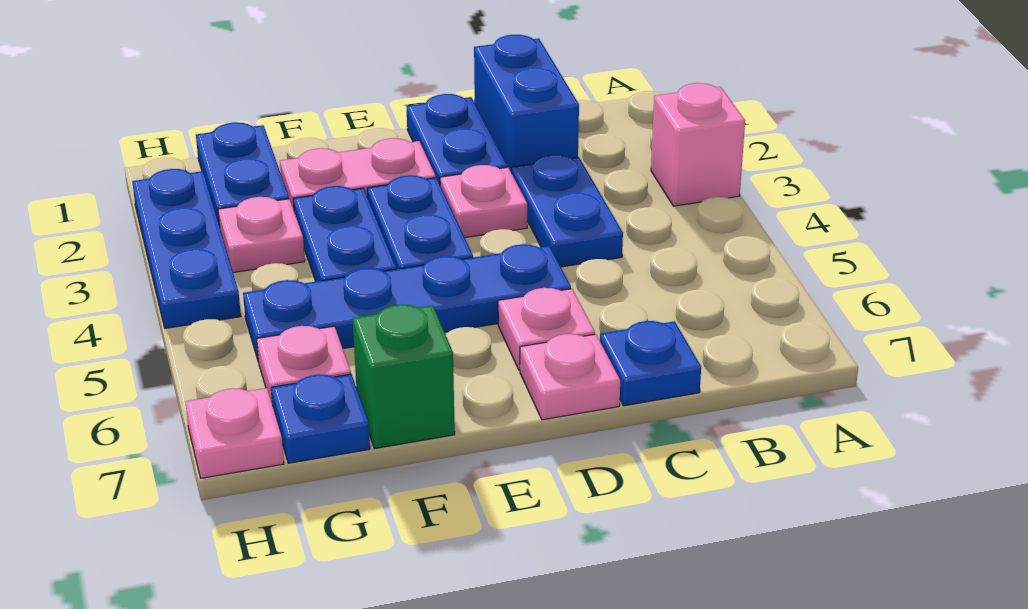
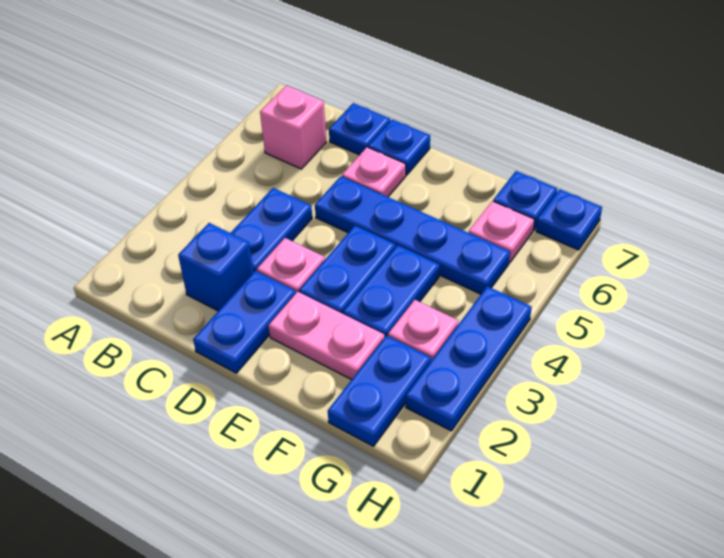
pink brick A3 level 1 -> pink brick B6 level 1
blue brick C1:C2 level 1 -> blue brick C2 level 1
pink plate D7 level 1 -> blue plate D7 level 1
green brick F7 level 1 -> none
pink plate H7 level 1 -> blue plate H7 level 1

